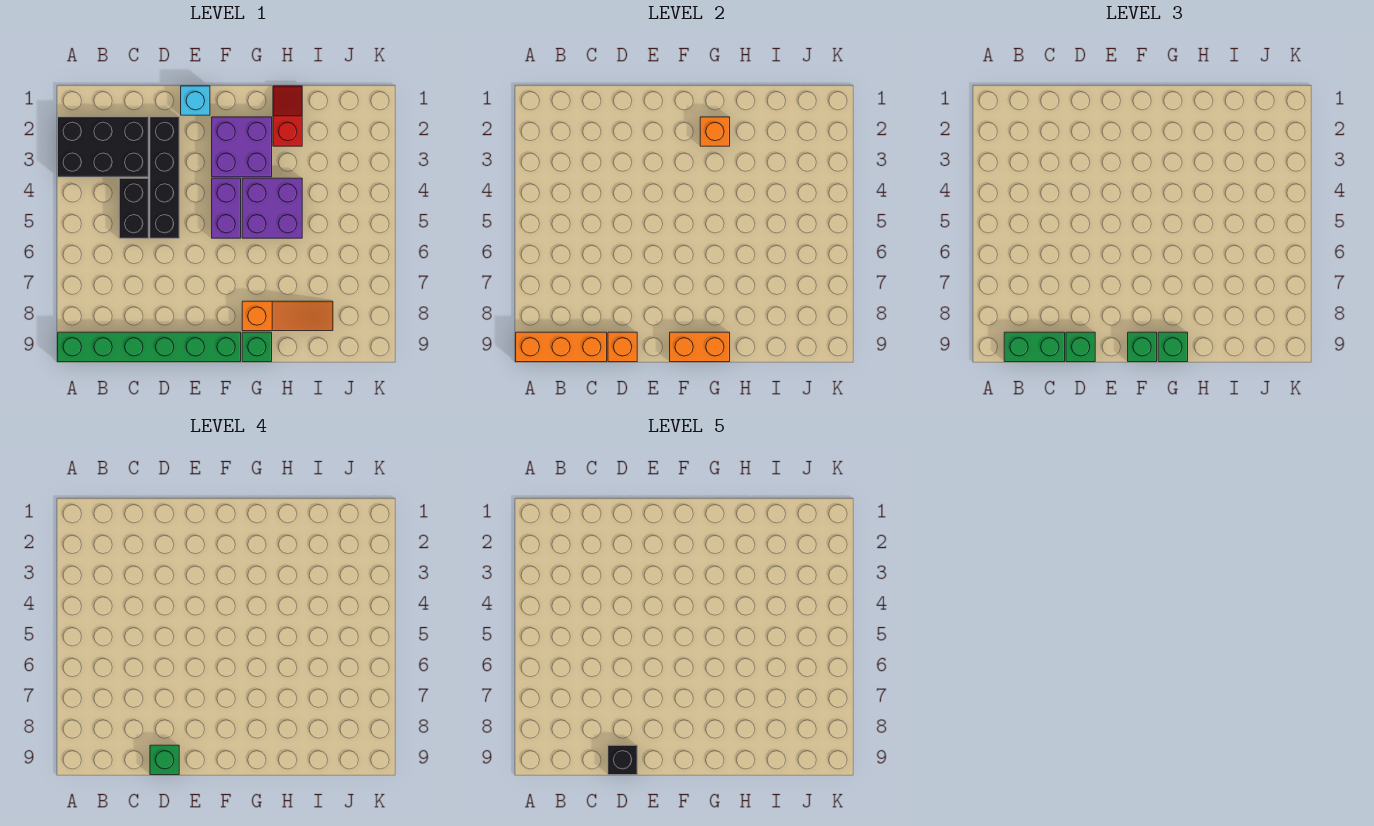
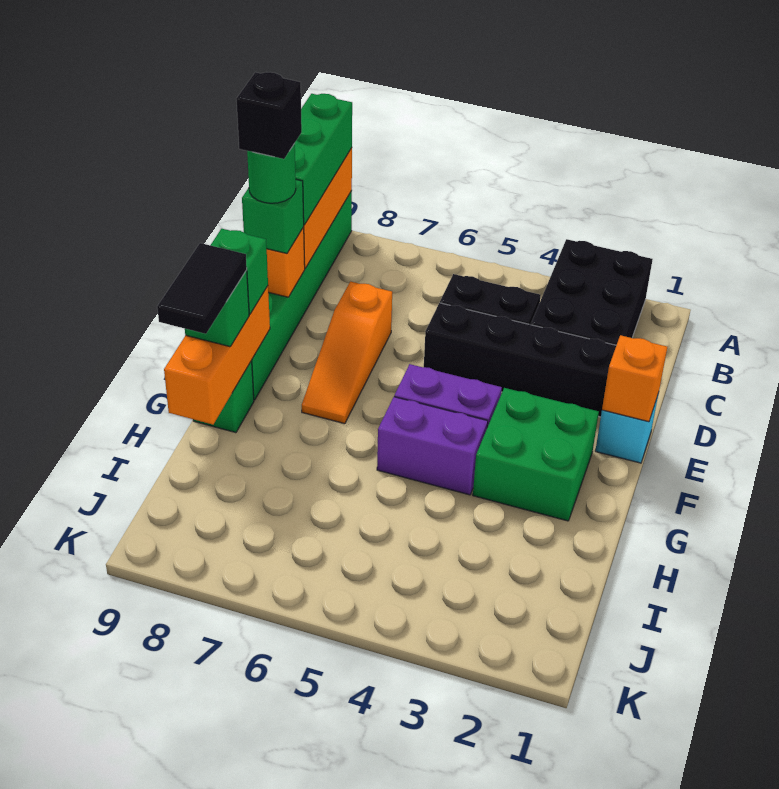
green brick B9:C9 level 3 -> green brick A9:C9 level 3
green brick D9 level 4 -> green round brick D9 level 4
purple brick F2:G3 level 1 -> green brick F2:G3 level 1
orange brick F9:G9 level 2 -> orange brick F9:H9 level 2
orange brick G2 level 2 -> orange brick E1 level 2
purple brick G4:H5 level 1 -> purple brick G4:G5 level 1
orange slope G8:I8 level 1 top G -> orange slope D7:F7 level 1 top D
none -> black tile G9:H9 level 4
red slope H1:H2 level 1 top 2 -> none

